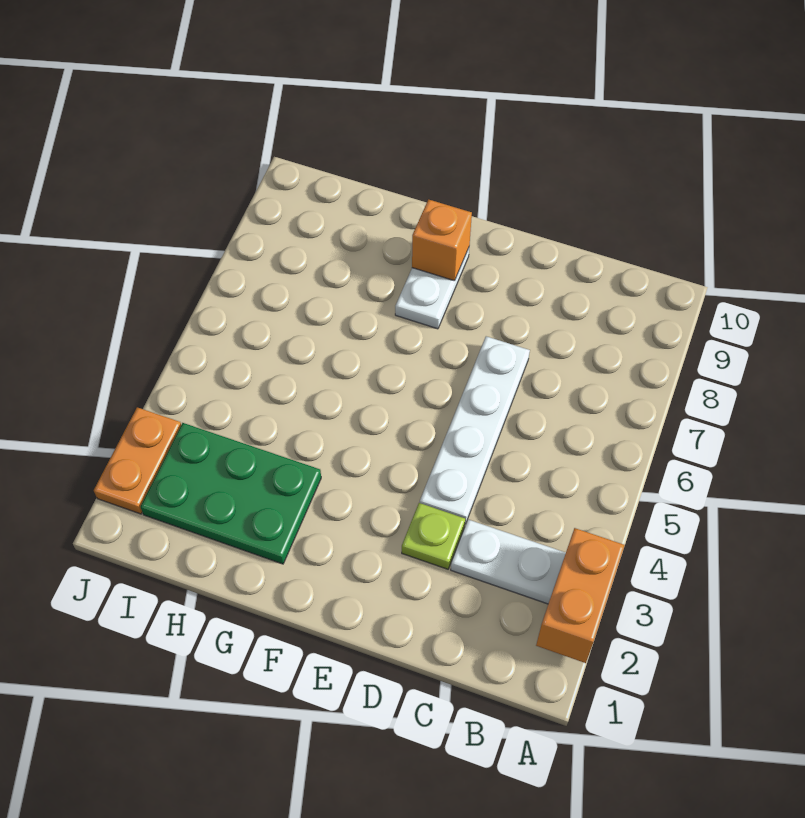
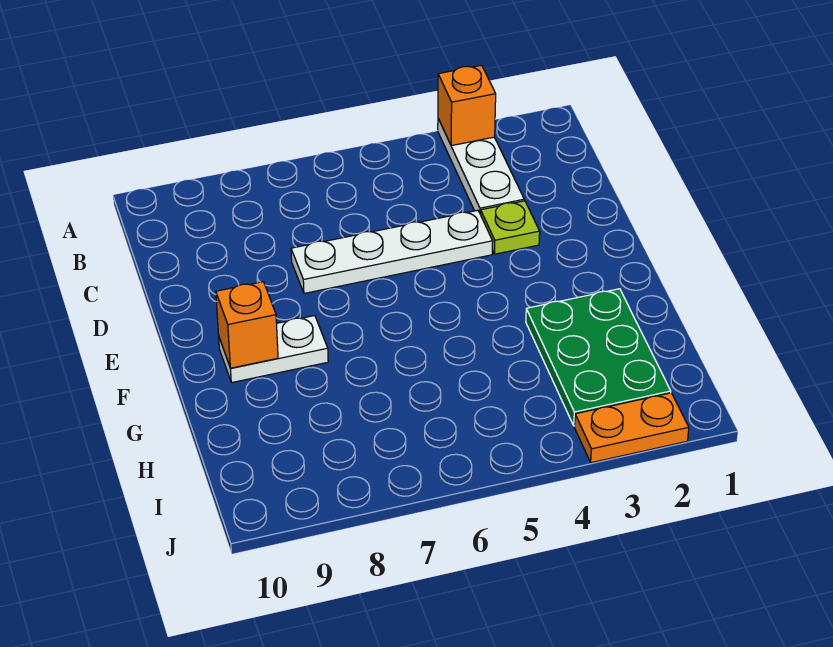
orange brick A2:A3 level 2 -> orange brick A3 level 2

